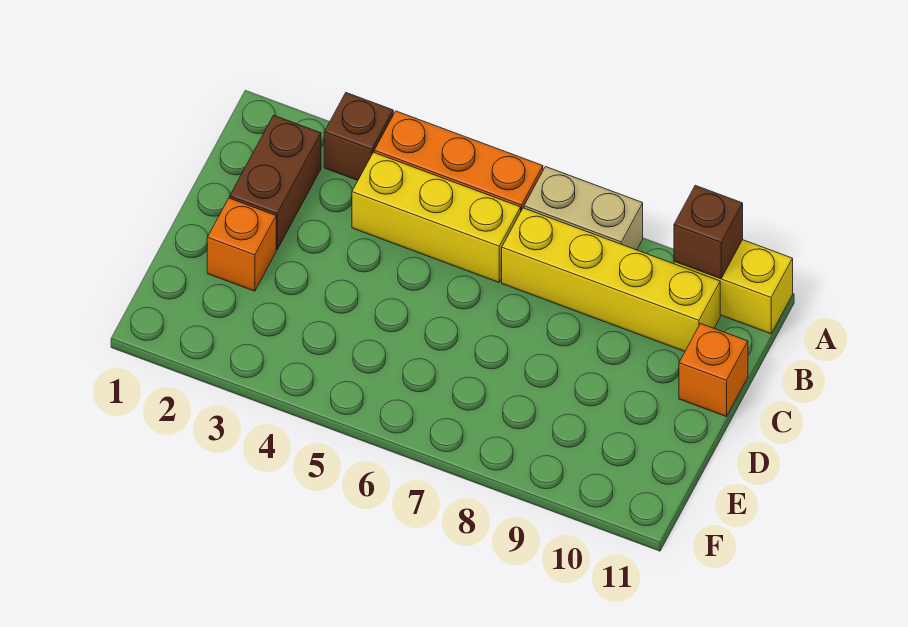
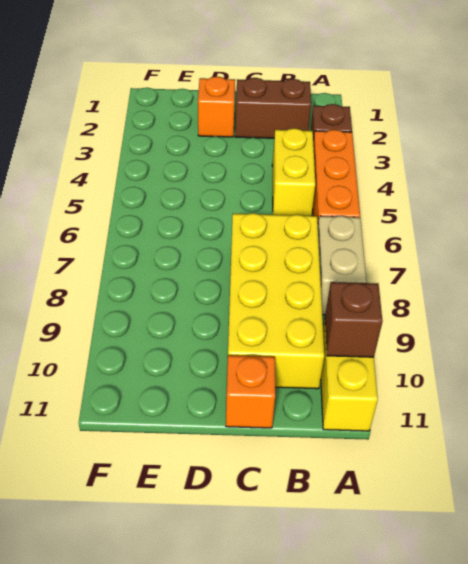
yellow brick B4:B6 level 1 -> yellow brick B4:B5 level 1
yellow brick B7:B10 level 1 -> yellow brick B7:C10 level 1

